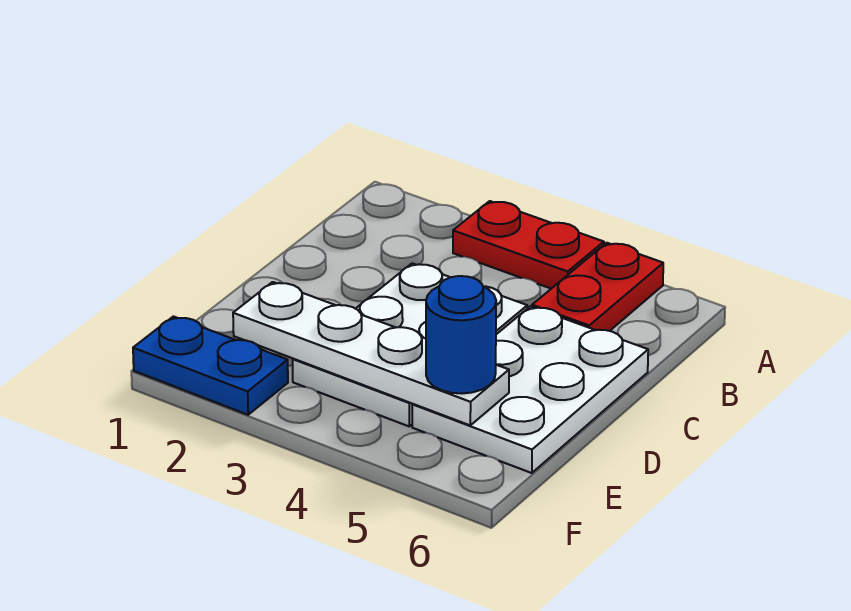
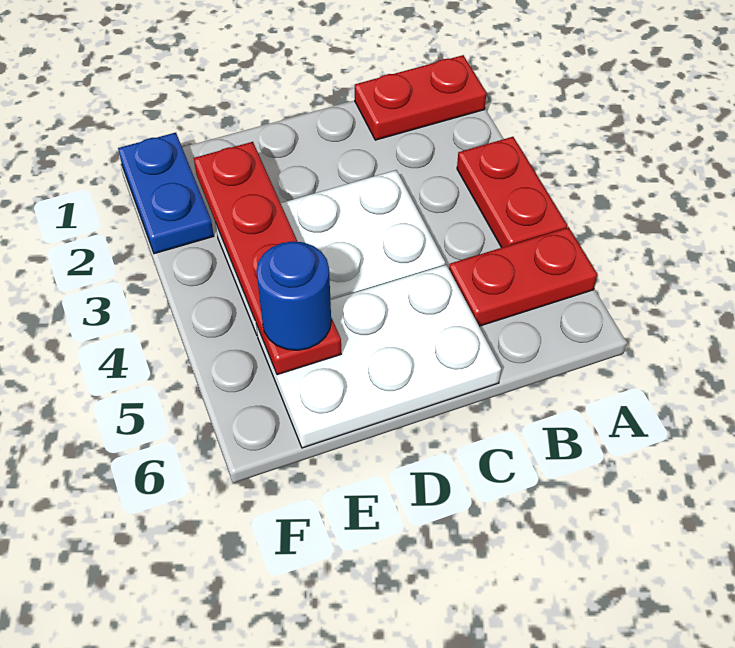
none -> red plate A1:B1 level 1
white plate E2:E5 level 2 -> red plate E2:E5 level 2

